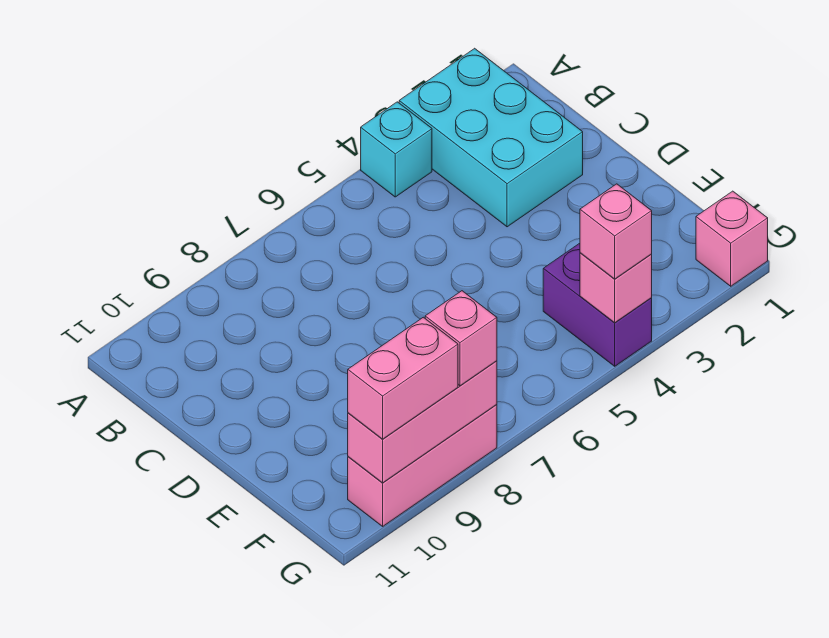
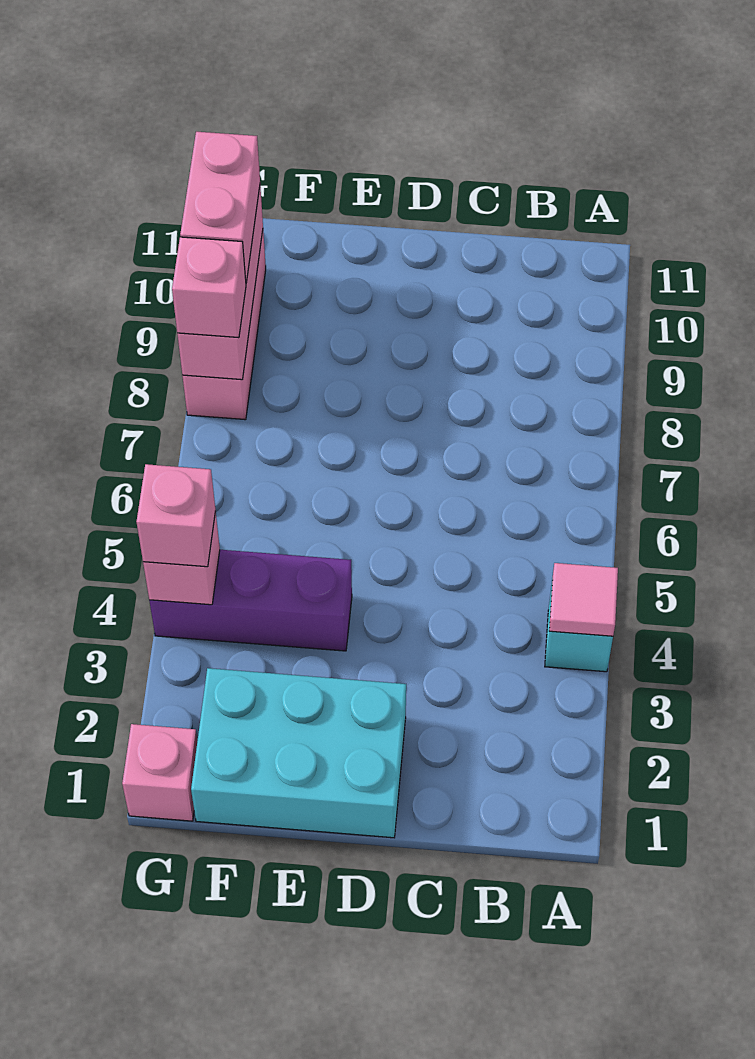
cyan brick A2:C3 level 1 -> cyan brick D1:F2 level 1
none -> pink tile A4 level 2
purple brick F4:G4 level 1 -> purple brick E4:G4 level 1

